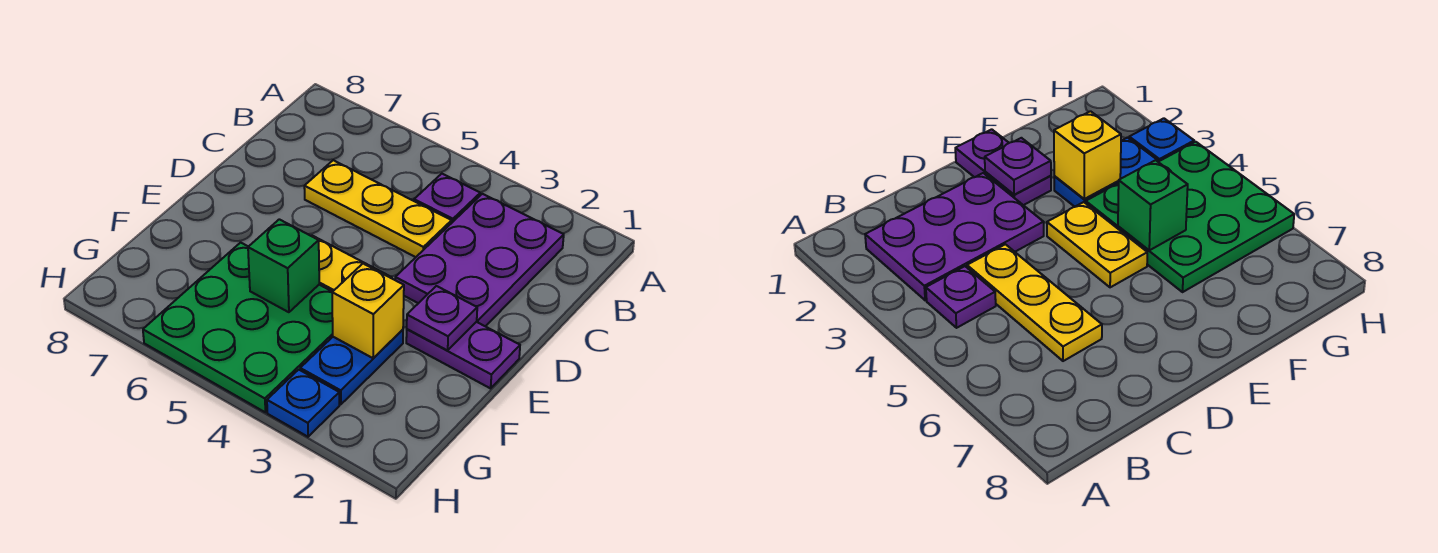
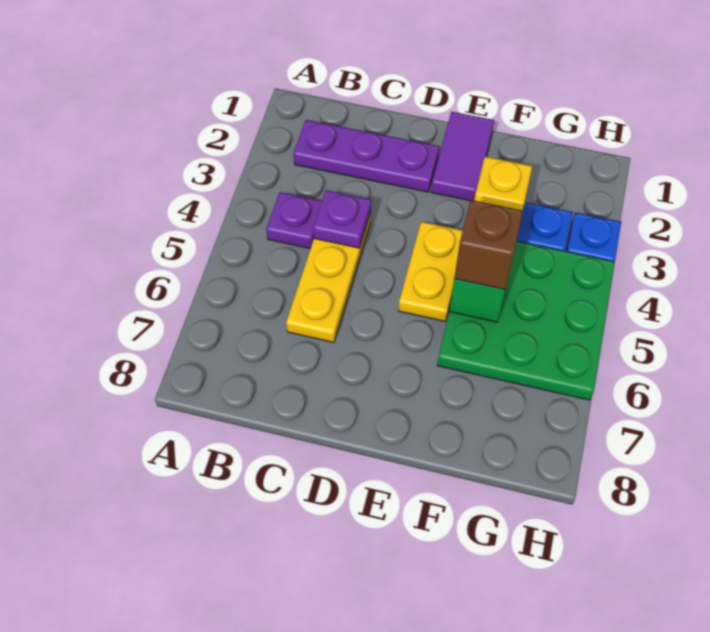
purple plate B2:D3 level 1 -> purple plate B2:D2 level 1
purple plate E1:E2 level 1 -> purple tile E1:E2 level 1
purple plate E2 level 2 -> purple plate C4 level 2
none -> brown brick F5 level 3

